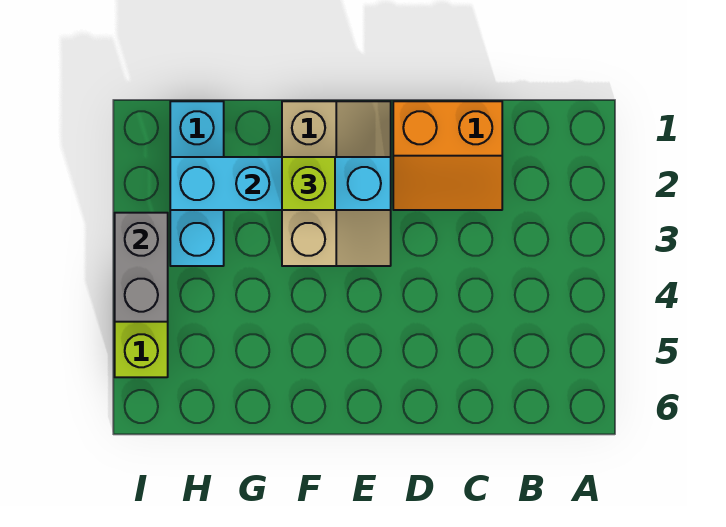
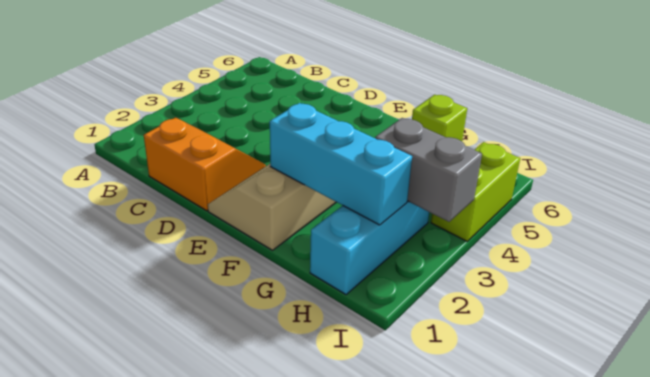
cyan brick E2:H2 level 2 -> cyan brick F2:H2 level 2
lime brick F2 level 3 -> lime brick G6 level 1
grey brick I3:I4 level 2 -> grey brick H3:I3 level 2

